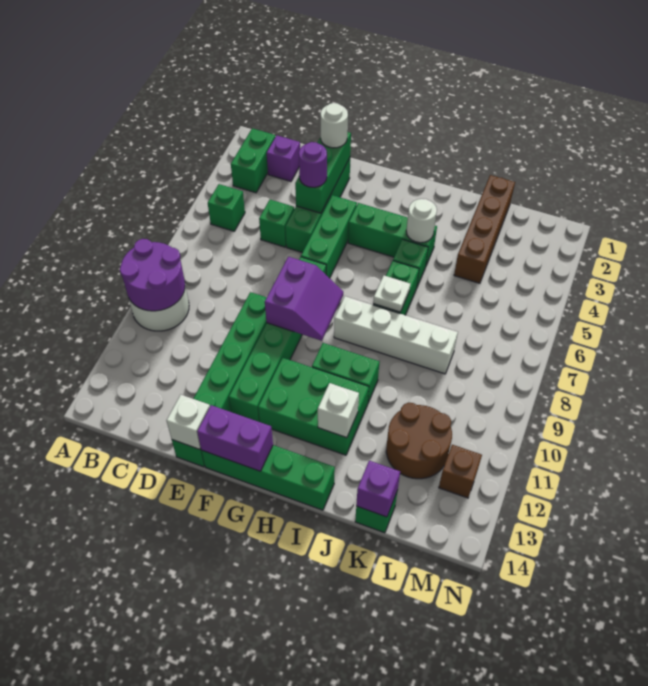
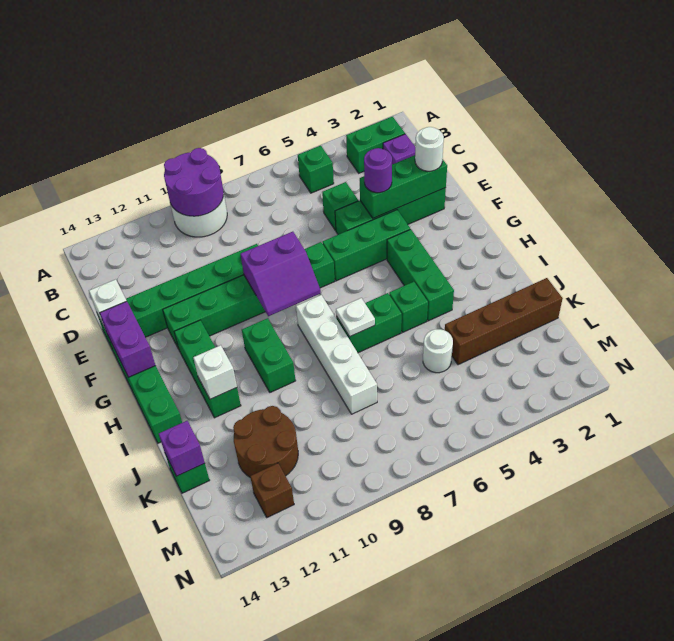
green brick G11:I12 level 1 -> green brick G12:I12 level 1
white round brick I4 level 2 -> white round brick K5 level 1

